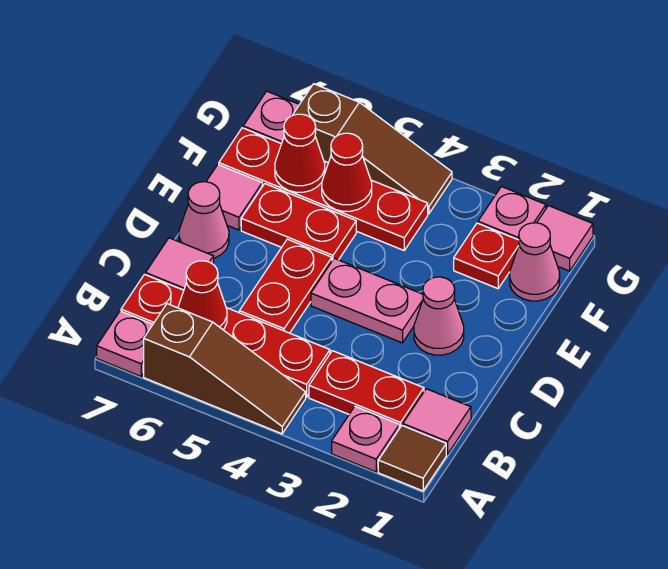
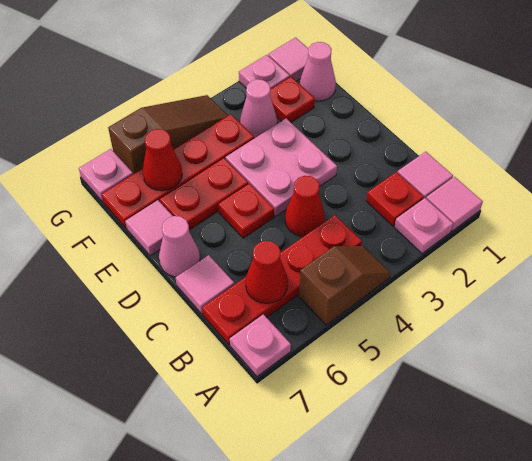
brown tile A1 level 1 -> pink tile A1 level 1
brown slope A4:A6 level 1 top 6 -> brown slope A4:A5 level 1 top 5
red plate B2:B3 level 1 -> red plate B2 level 1
red plate C5:D5 level 1 -> red plate D5 level 1
pink cone D2 level 1 -> pink cone F3 level 1
pink plate D3:D4 level 1 -> pink plate D3:E4 level 1
red cone F5 level 2 -> red cone C4 level 1

